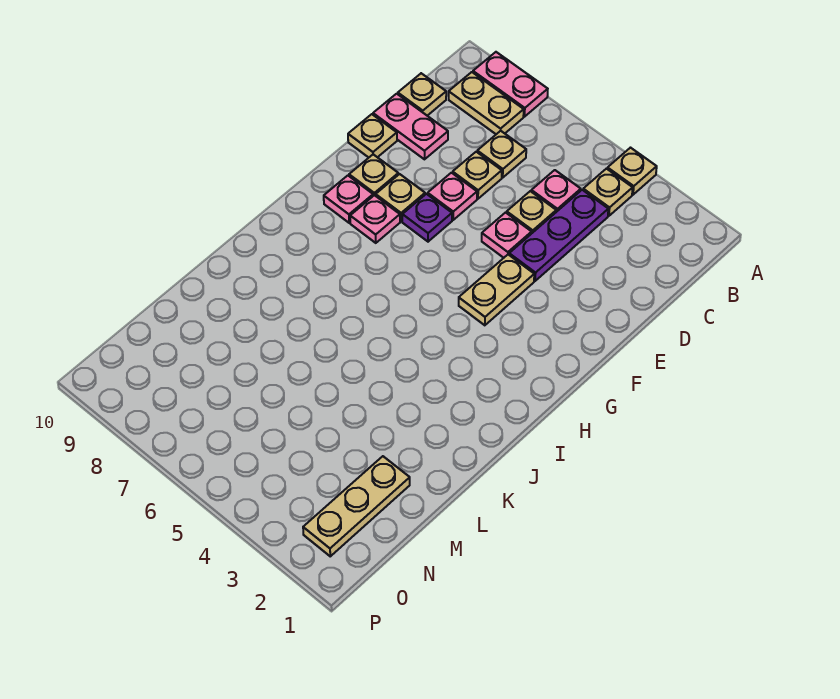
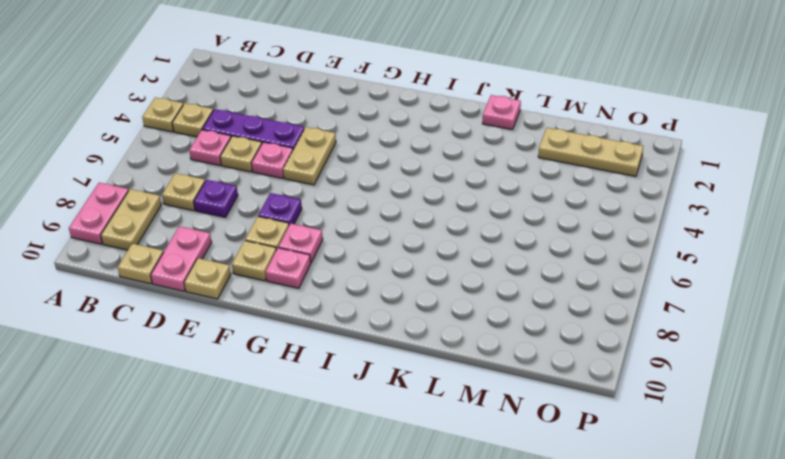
tan plate D7 level 1 -> purple plate D7 level 1
pink plate E7 level 1 -> pink plate K1 level 1
tan plate F4:G4 level 1 -> tan plate F4:F5 level 1

